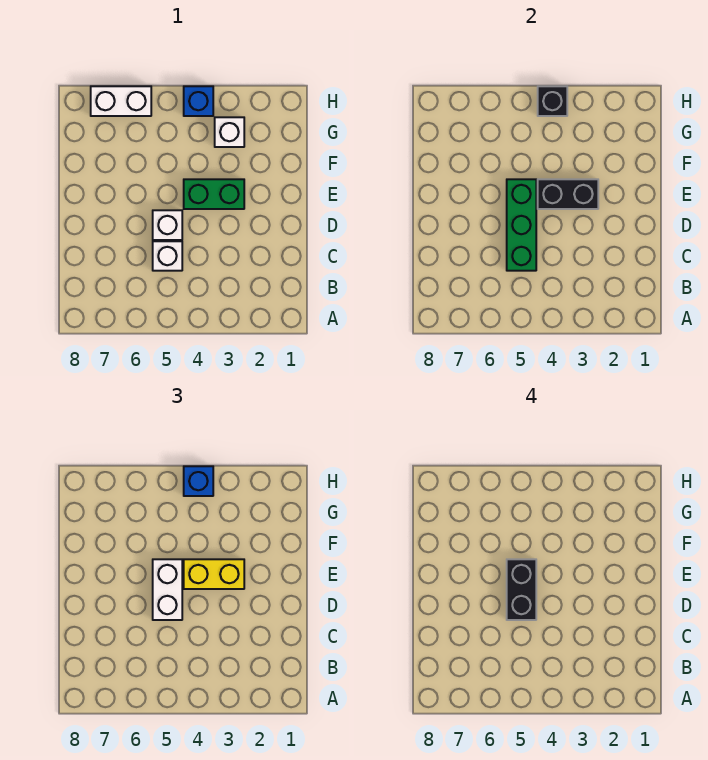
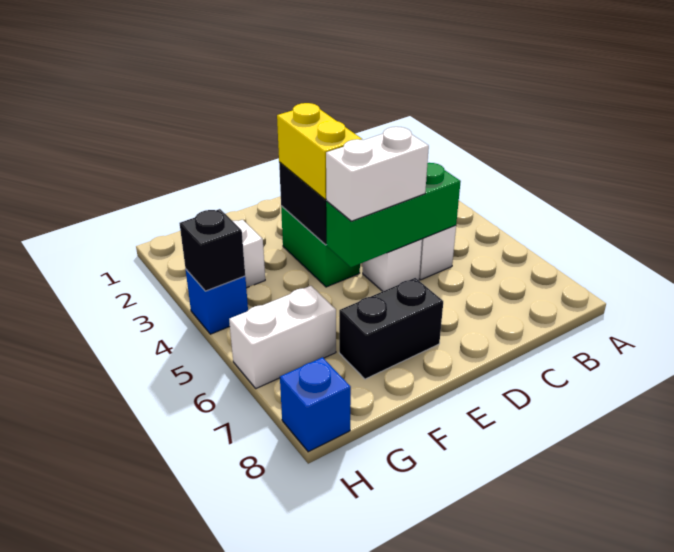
black brick D5:E5 level 4 -> black brick E7:F7 level 1
blue brick H4 level 3 -> blue brick H8 level 1
white brick H6:H7 level 1 -> white brick G6:H6 level 1

